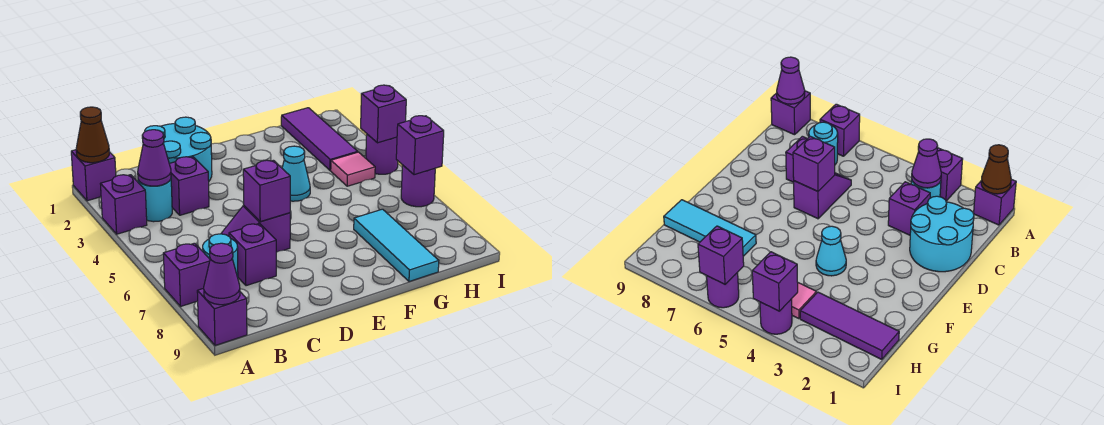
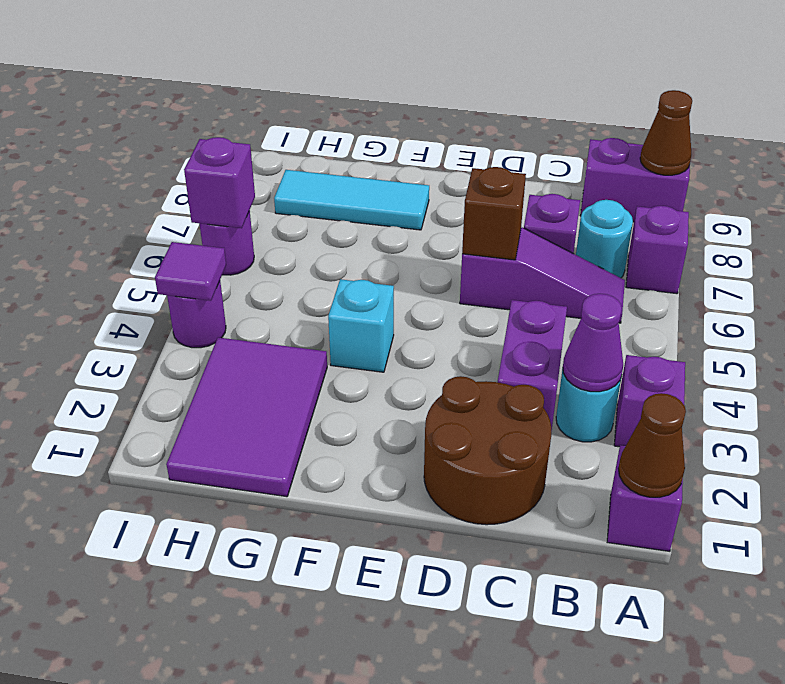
purple brick A9 level 1 -> purple brick A9:B9 level 1
purple cone A9 level 2 -> brown cone A9 level 2
cyan round brick C1:D2 level 1 -> brown round brick C1:D2 level 1
purple brick C3 level 1 -> purple brick C3:C4 level 1
purple slope C6:D6 level 1 top D -> purple slope B6:D6 level 1 top D
purple brick D6 level 2 -> brown brick D6 level 2
cyan cone F4 level 1 -> cyan brick F4 level 1
cyan tile G7:G9 level 1 -> cyan tile F8:H8 level 1
purple tile H1:H3 level 1 -> purple tile G1:H3 level 1
pink tile H4 level 1 -> none
purple brick I4 level 2 -> purple tile I4 level 2

